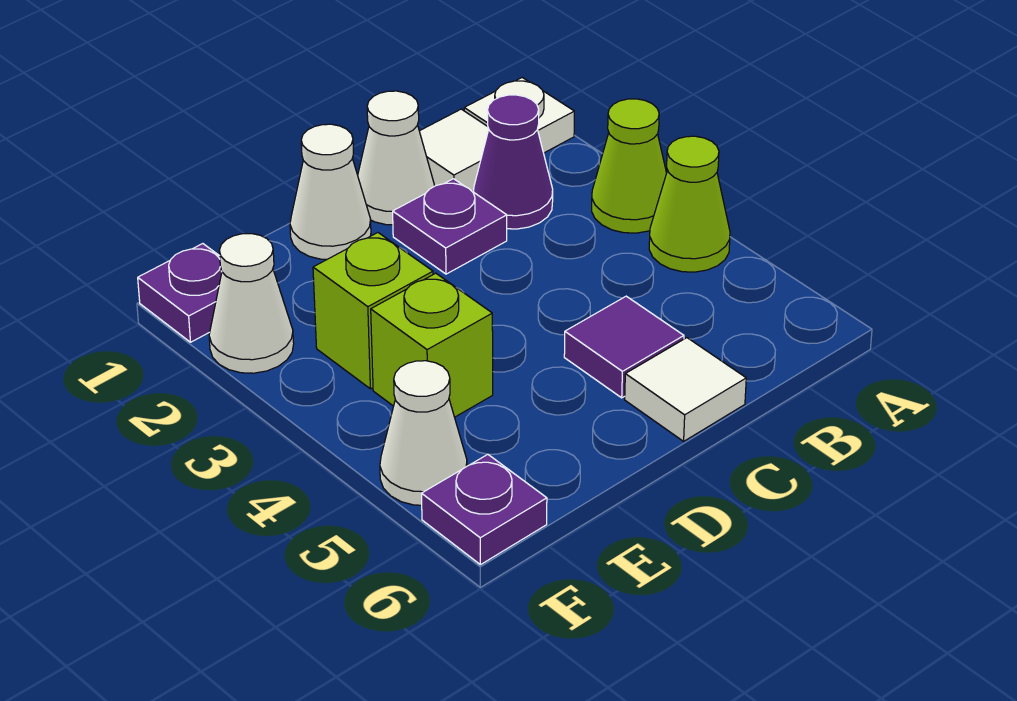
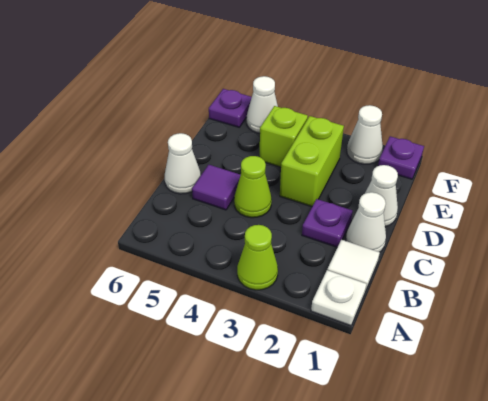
lime cone A4 level 1 -> lime cone C4 level 1
purple cone B2 level 1 -> none
white tile C6 level 1 -> white cone C6 level 1
lime brick E3 level 1 -> lime brick D3:E3 level 1

